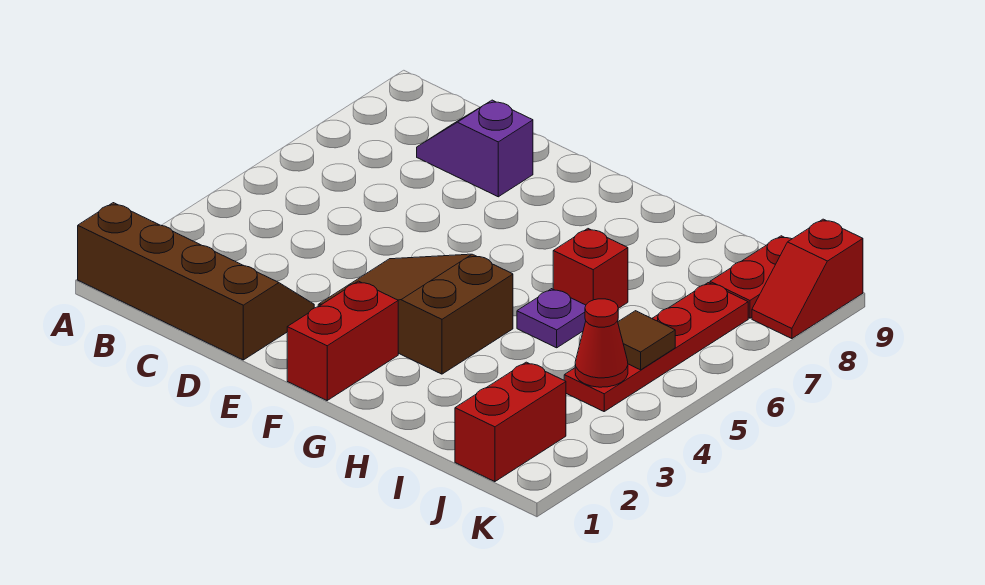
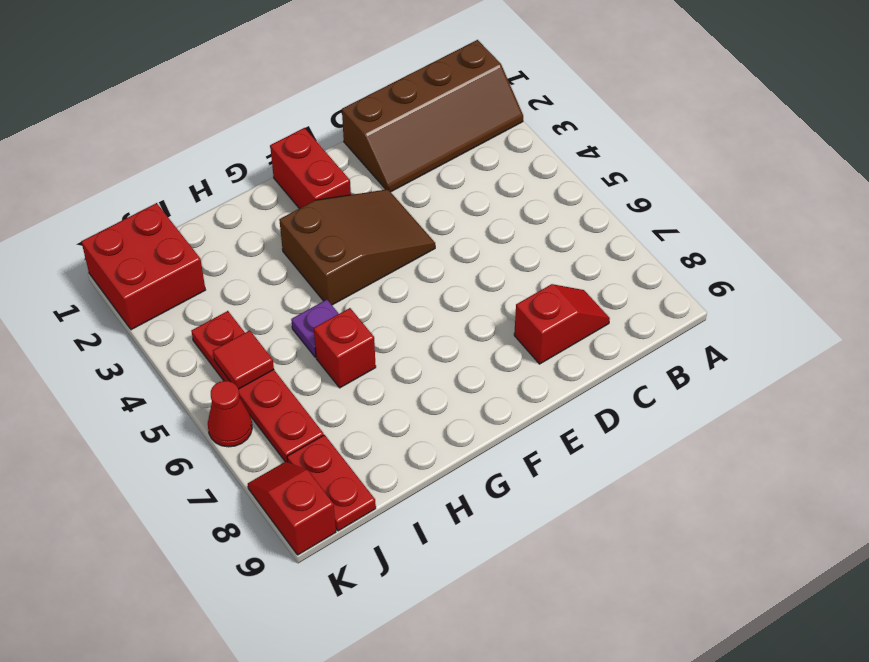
purple slope C8:D8 level 1 top D -> red slope C8:D8 level 1 top D
red brick J1:J2 level 1 -> red brick J1:K2 level 1
red cone J4 level 2 -> red cone K6 level 1
brown tile J5 level 2 -> red tile J5 level 2

